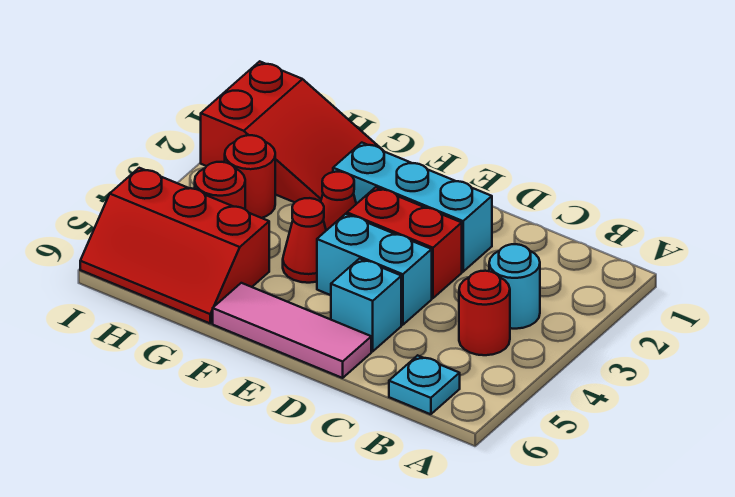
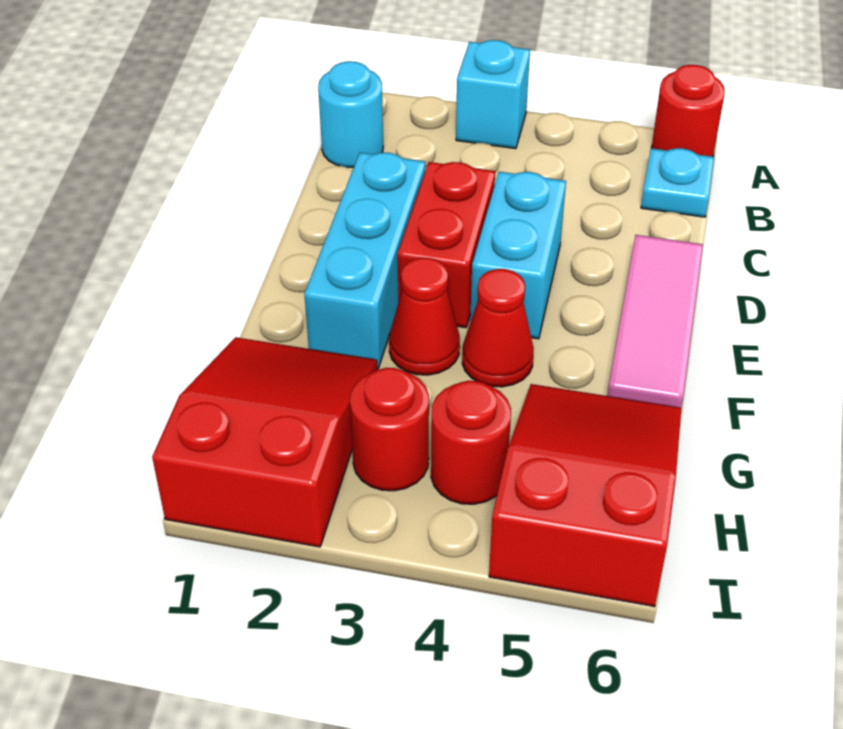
cyan round brick B3 level 1 -> cyan round brick B1 level 1
red round brick B4 level 1 -> red round brick A6 level 1
cyan brick D5 level 1 -> cyan brick A3 level 1
red slope G5:I6 level 1 top 5 -> red slope G5:I6 level 1 top I

